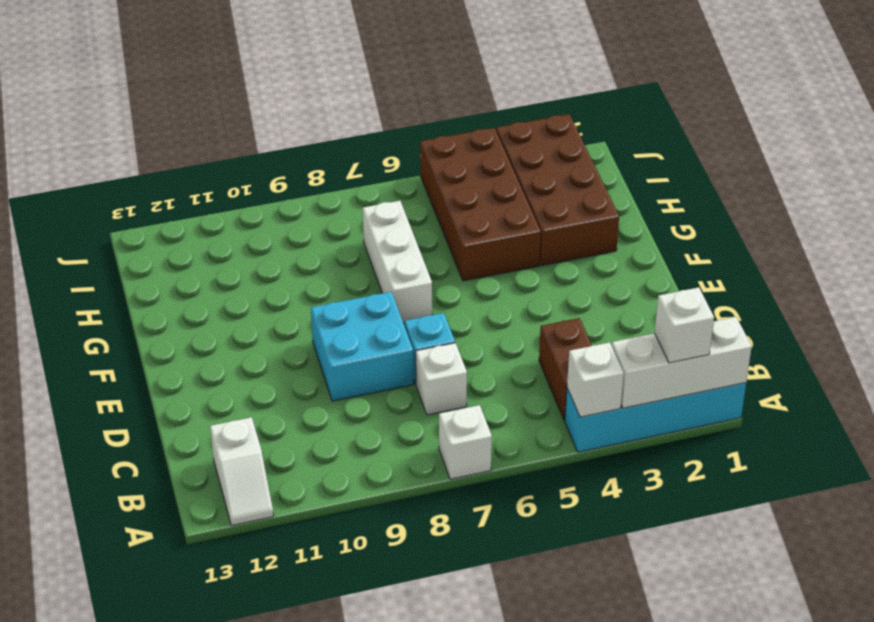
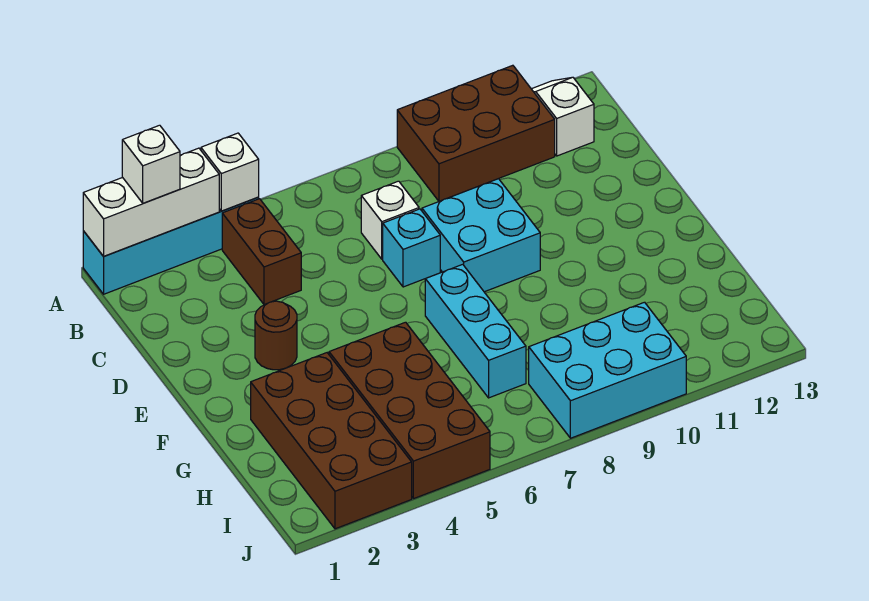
white brick A7 level 1 -> none
none -> brown brick A9:B11 level 1
none -> brown round brick E3 level 1
white brick F7:H7 level 1 -> cyan brick F7:H7 level 1
none -> cyan brick I8:J10 level 1

